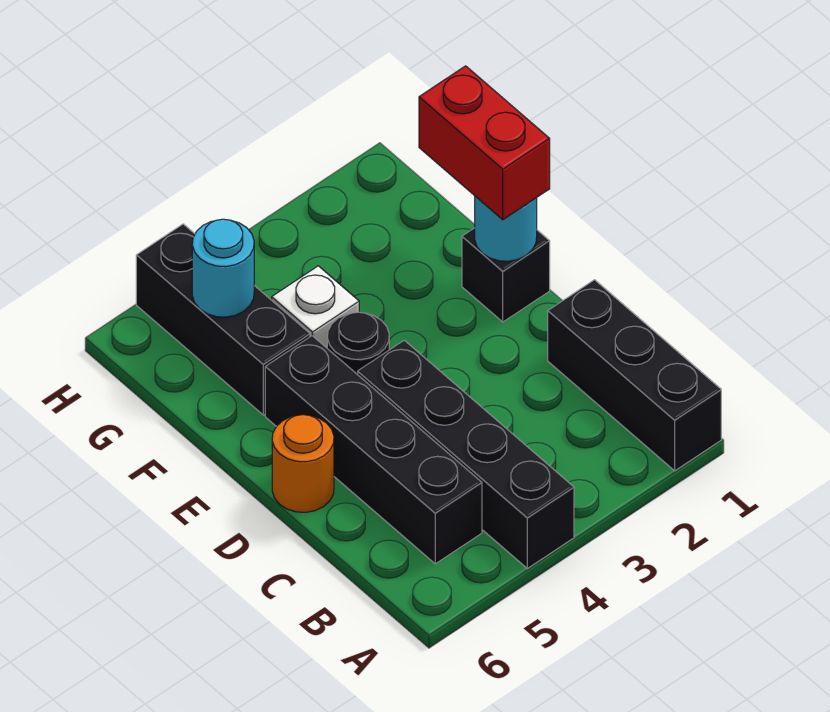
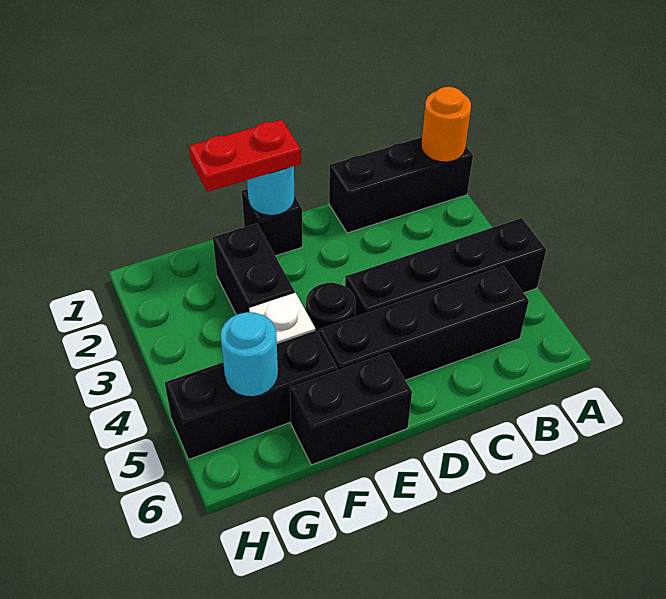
orange round brick D6 level 1 -> orange round brick A1 level 2
red brick E1:F1 level 3 -> red plate E1:F1 level 3
none -> black brick E6:F6 level 1
none -> black brick F2:F3 level 1

